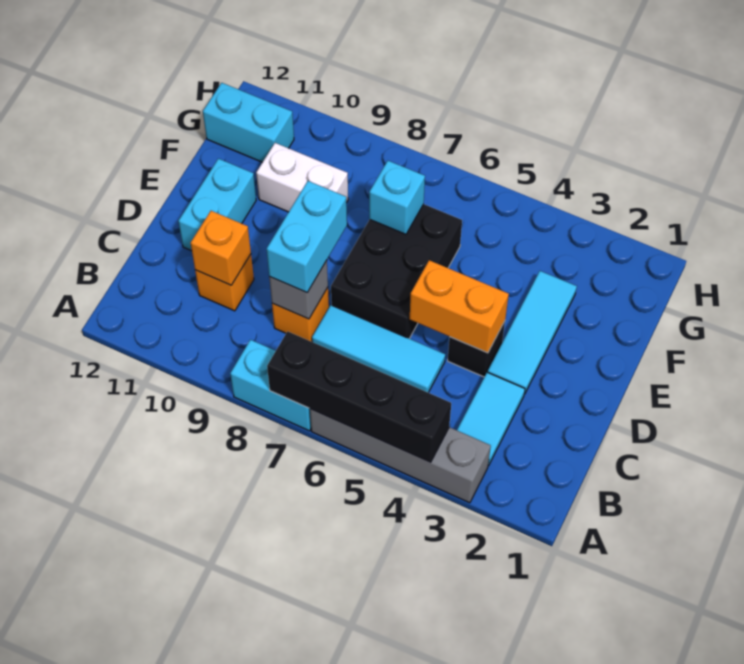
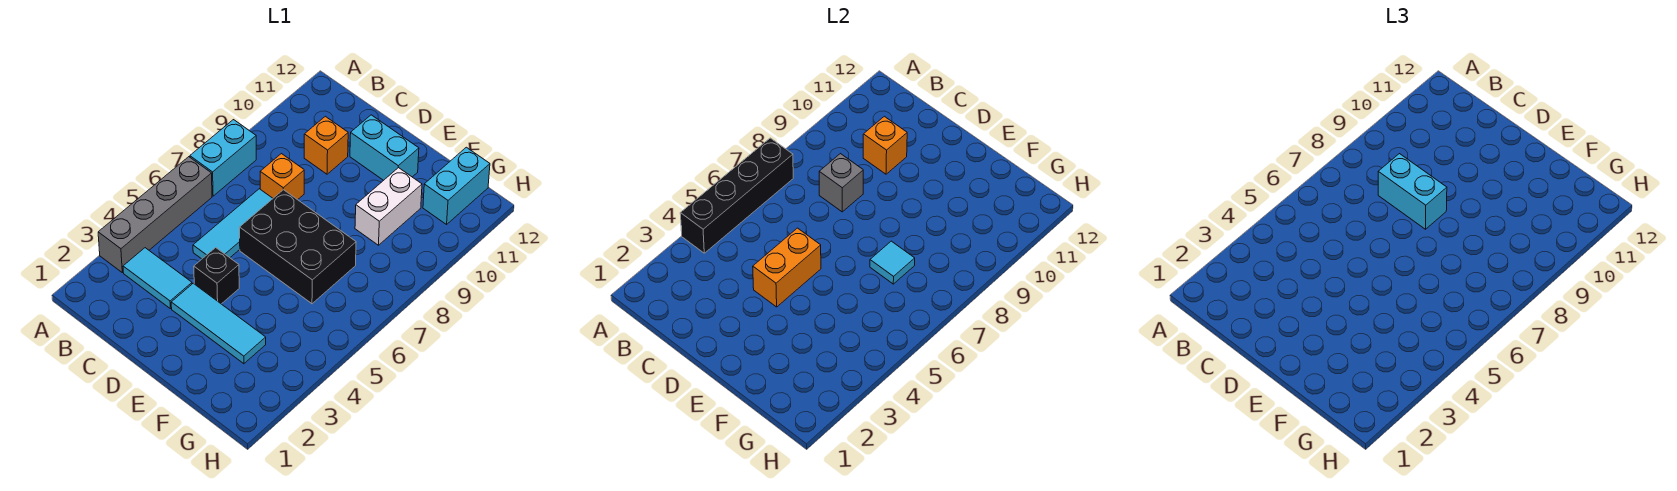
cyan brick F7 level 2 -> cyan tile F7 level 2

